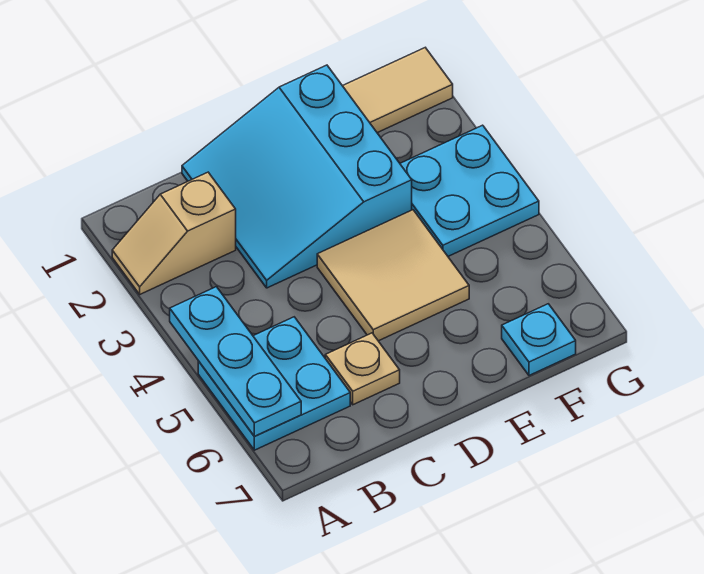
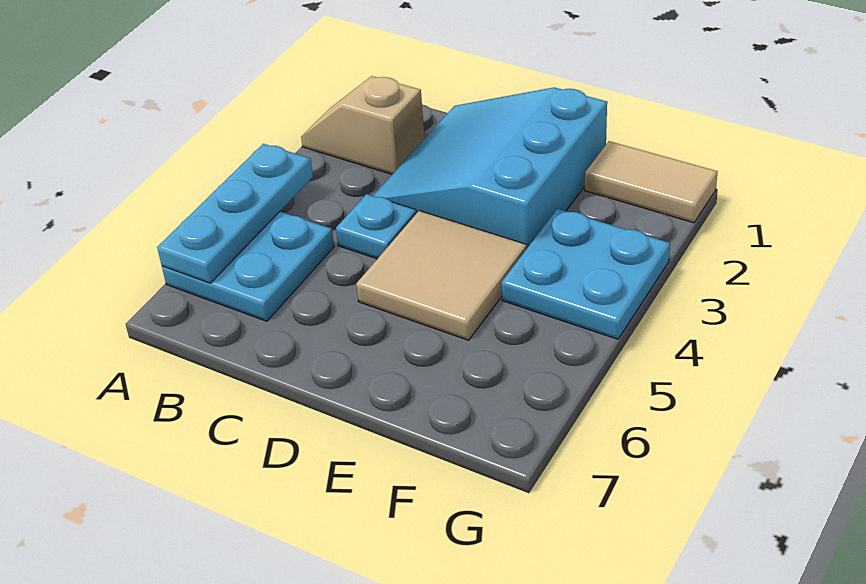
tan plate C6 level 1 -> none
cyan plate F7 level 1 -> cyan plate C4 level 1

